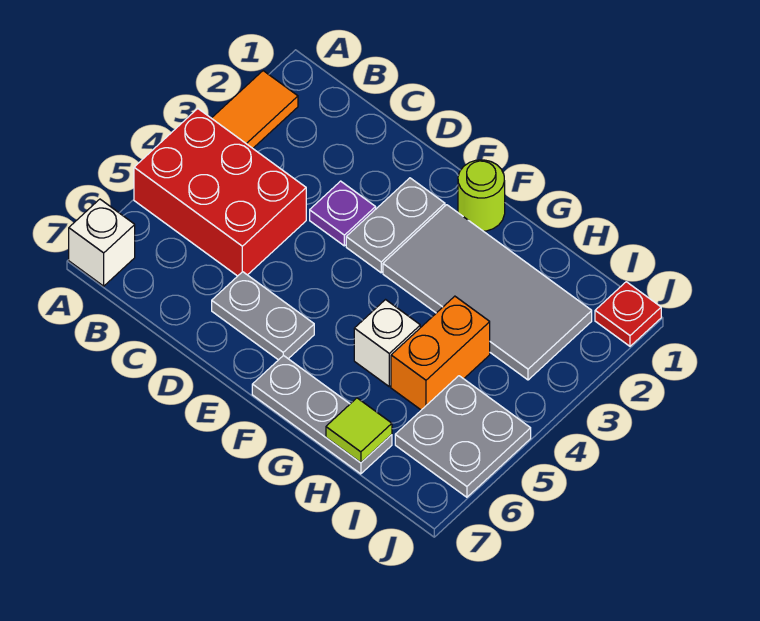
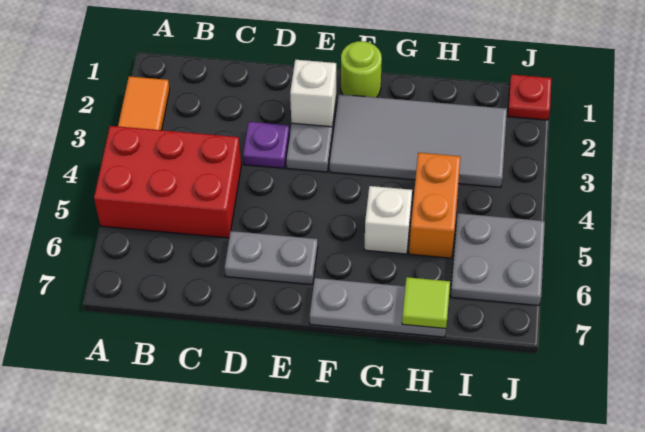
white brick A7 level 1 -> white brick E2 level 2

